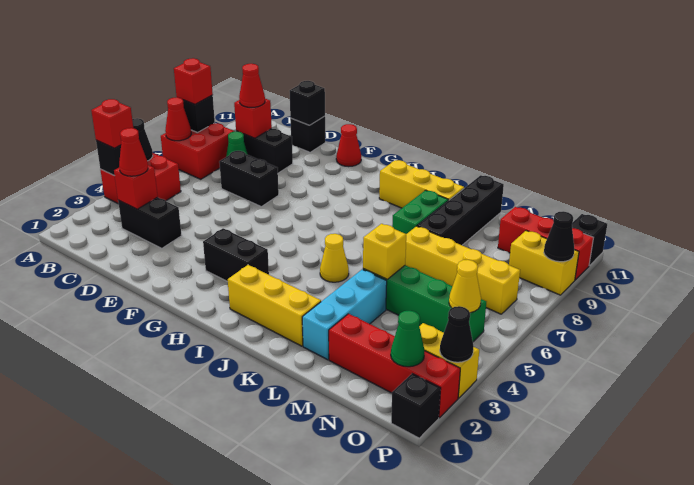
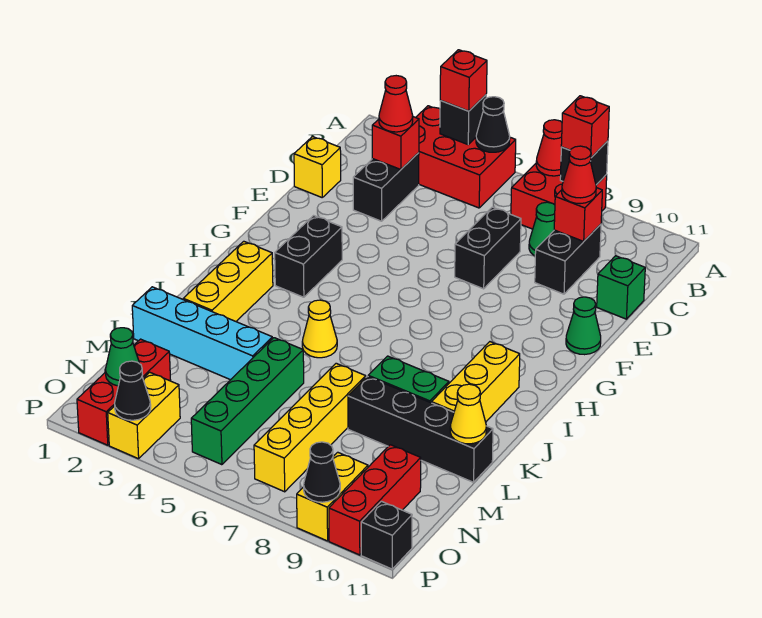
red brick A4:B5 level 1 -> red brick A3:B5 level 1
black brick D11 level 1 -> green brick D11 level 1
black brick D11 level 2 -> none
red cone F11 level 1 -> green cone F11 level 1
cyan brick L2:L4 level 1 -> cyan brick L1:L4 level 1
yellow brick L5 level 2 -> yellow brick D1 level 1
red brick M2:P2 level 1 -> red brick N2:P2 level 1
yellow cone O5 level 2 -> yellow cone L11 level 2
black brick P1 level 1 -> none

